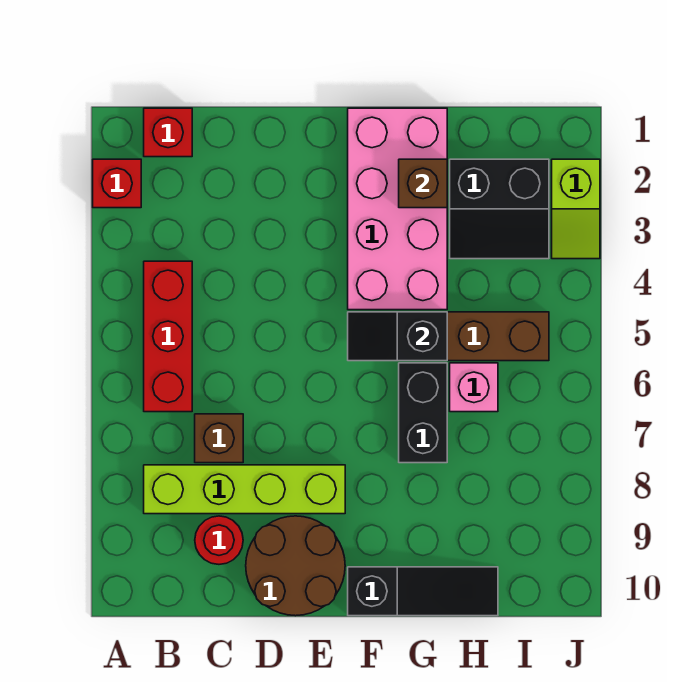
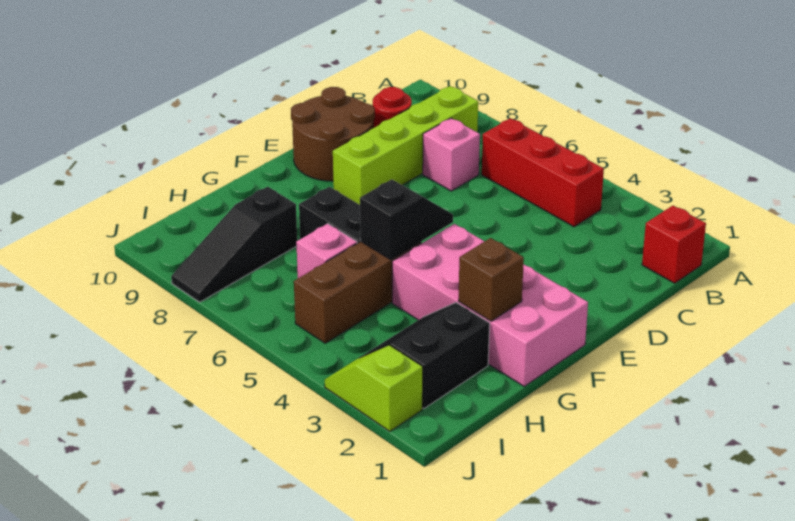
red brick A2 level 1 -> none
brown brick C7 level 1 -> pink brick C7 level 1
black slope F10:H10 level 1 top F -> black slope H8:J8 level 1 top H

